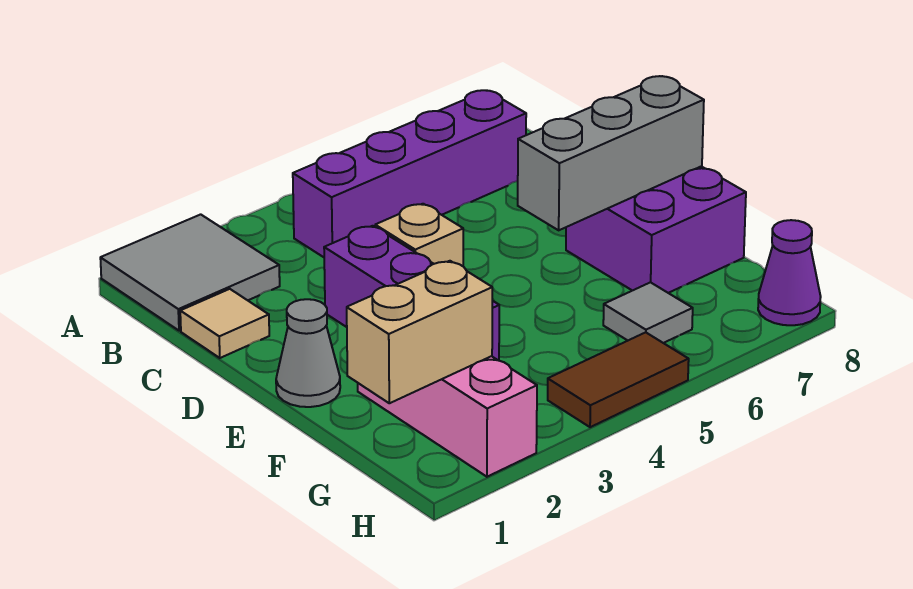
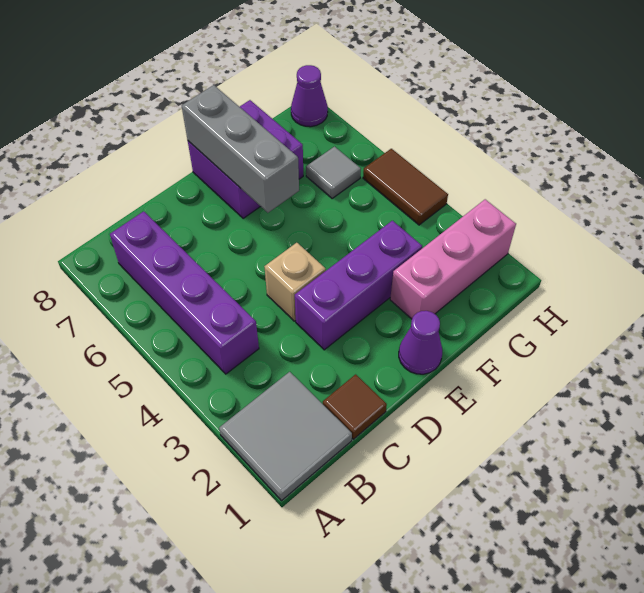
tan tile C1 level 1 -> brown tile C1 level 1
grey cone E1 level 1 -> purple cone E1 level 1
tan brick G1:G2 level 2 -> none

